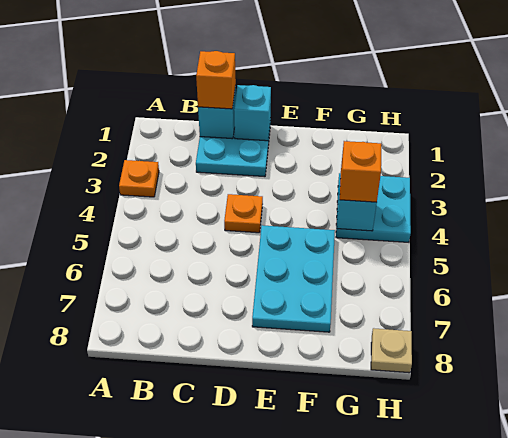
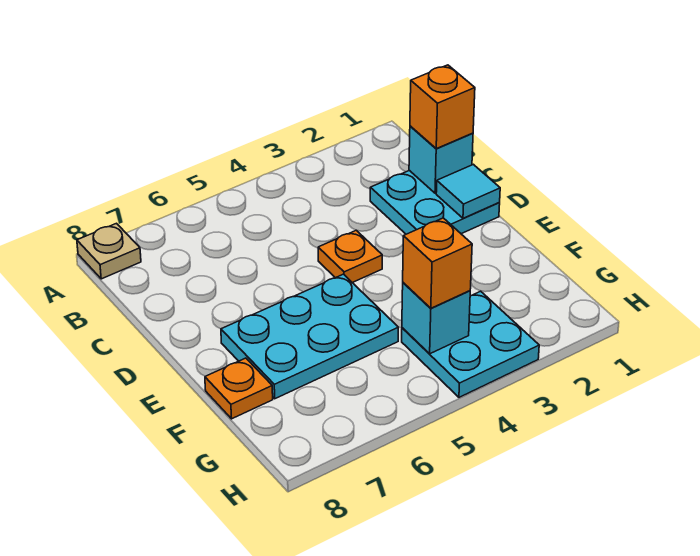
orange plate A3 level 1 -> orange plate F8 level 1
cyan brick D1 level 2 -> cyan tile D1 level 2
tan plate H8 level 1 -> tan plate A8 level 1

